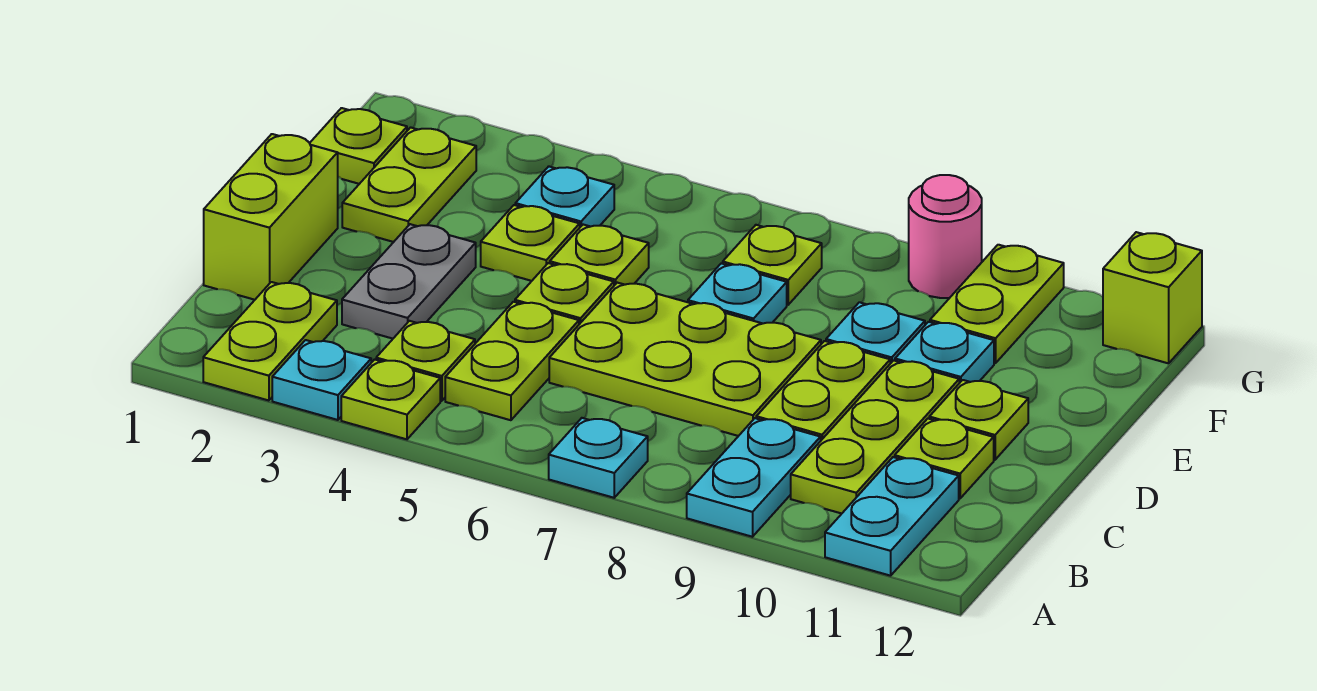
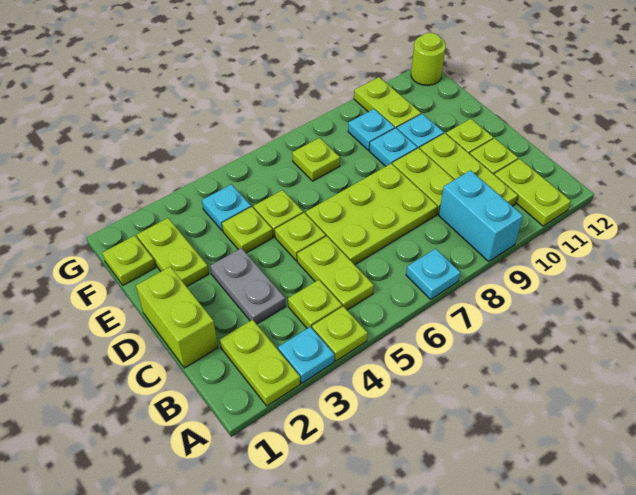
cyan plate A9:B9 level 1 -> cyan brick A9:B9 level 1
cyan plate A11:B11 level 1 -> lime plate A11:B11 level 1
cyan plate E7 level 1 -> cyan plate F9 level 1
pink round brick G9 level 1 -> none
lime brick G12 level 1 -> lime round brick G12 level 1

